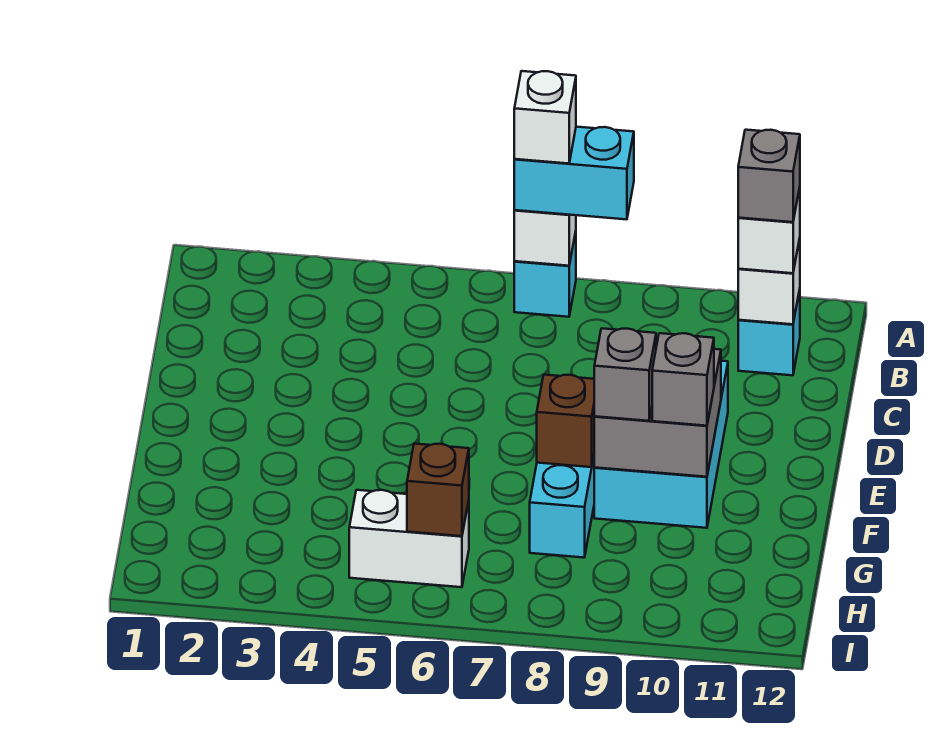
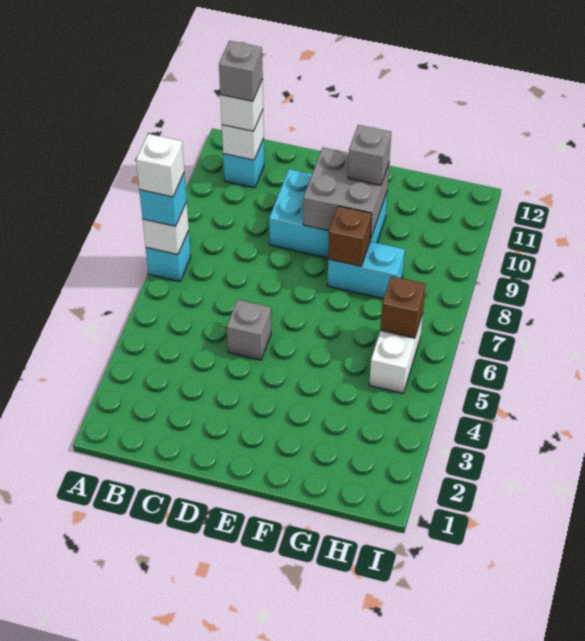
cyan brick A7:A8 level 3 -> cyan brick A7 level 3
grey brick F9 level 3 -> grey brick D5 level 1

